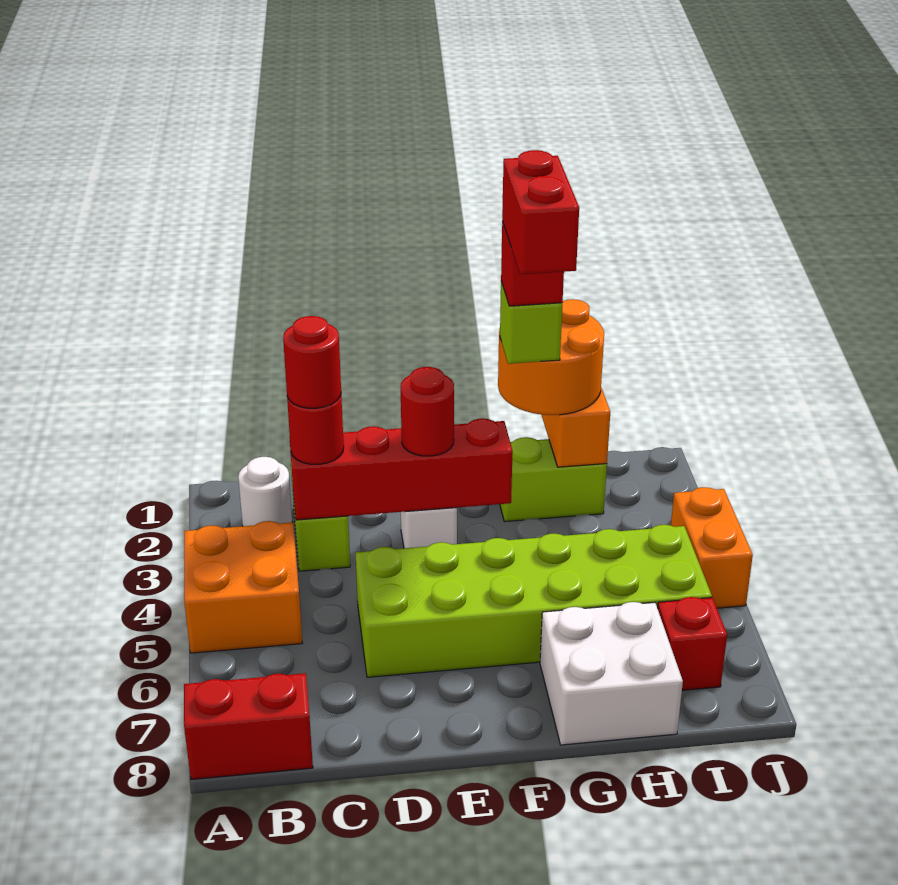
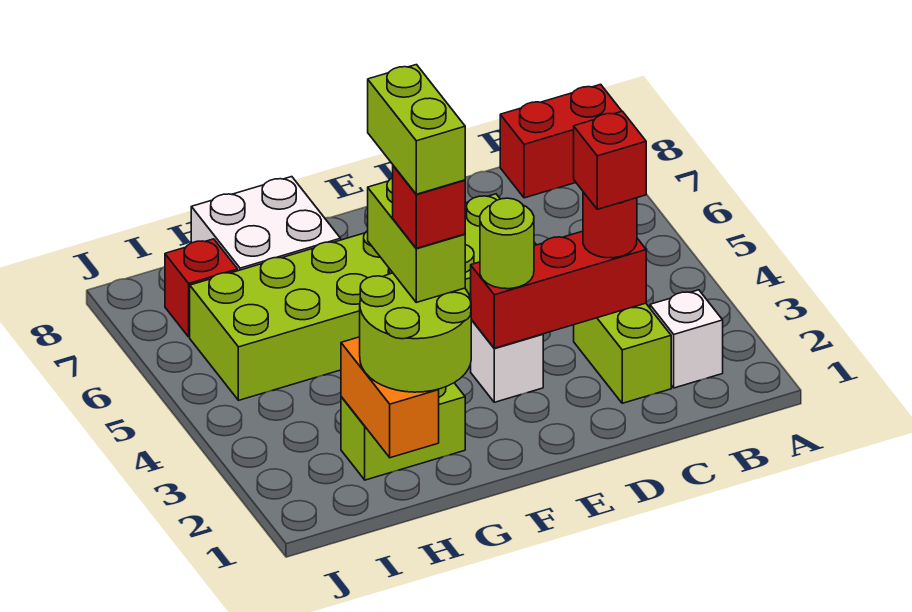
orange brick A4:B5 level 1 -> none
white round brick B2 level 1 -> white brick B2 level 1
red brick C3:F3 level 2 -> red brick C3:E3 level 2
red round brick C3 level 4 -> red brick C3 level 4
red round brick E3 level 3 -> lime round brick E3 level 3
orange round brick G1:H2 level 3 -> lime round brick G1:H2 level 3
lime brick G2 level 4 -> lime brick G2:G3 level 4
red brick G2:G3 level 6 -> lime brick G2:G3 level 6
orange brick J4:J5 level 1 -> none

